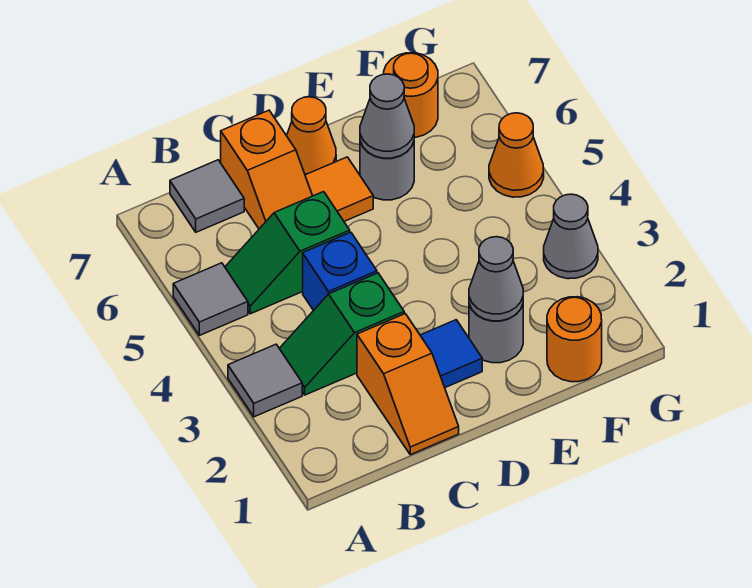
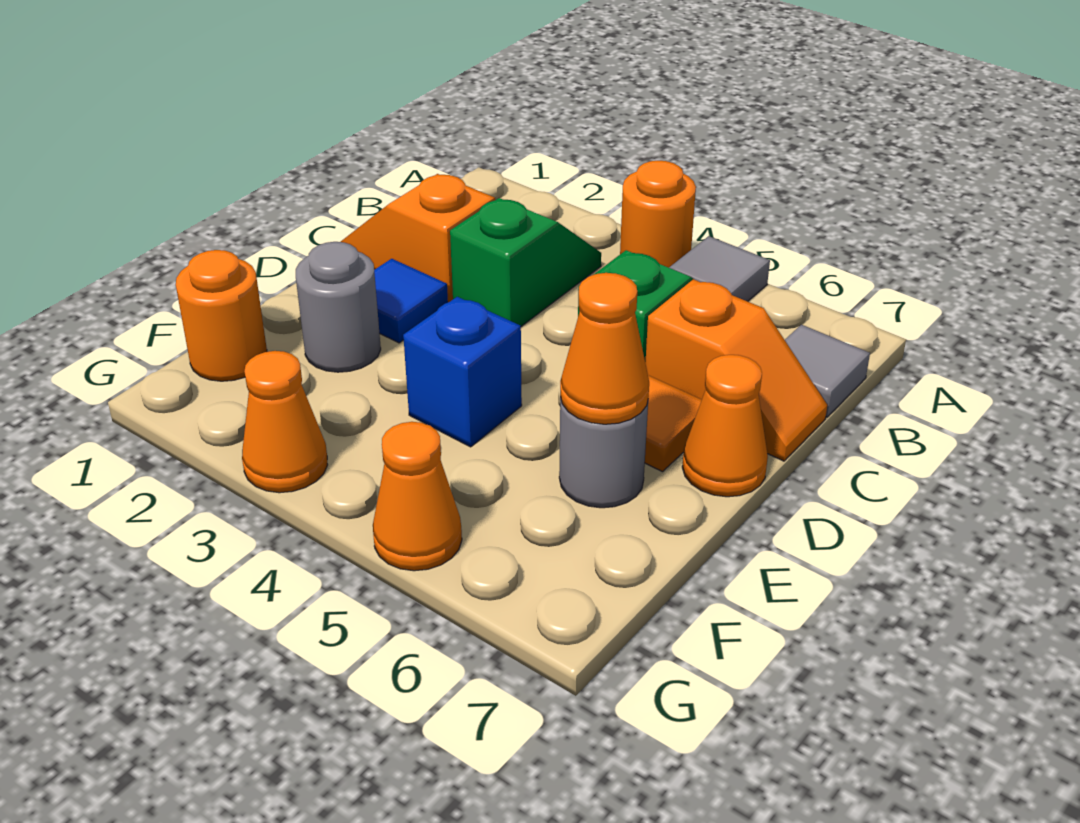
grey tile A3 level 1 -> none
blue brick C4 level 1 -> blue brick E4 level 1
orange slope C6:C7 level 1 top 7 -> orange slope C6:C7 level 1 top 6
grey cone E2 level 2 -> none
grey cone E6 level 2 -> orange cone E6 level 2
orange round brick F7 level 1 -> orange round brick A4 level 1
grey cone G3 level 1 -> orange cone G3 level 1

